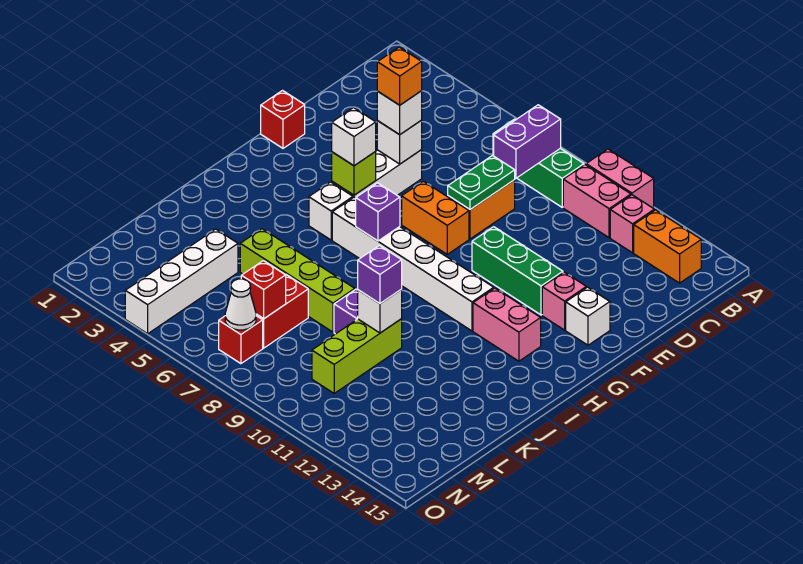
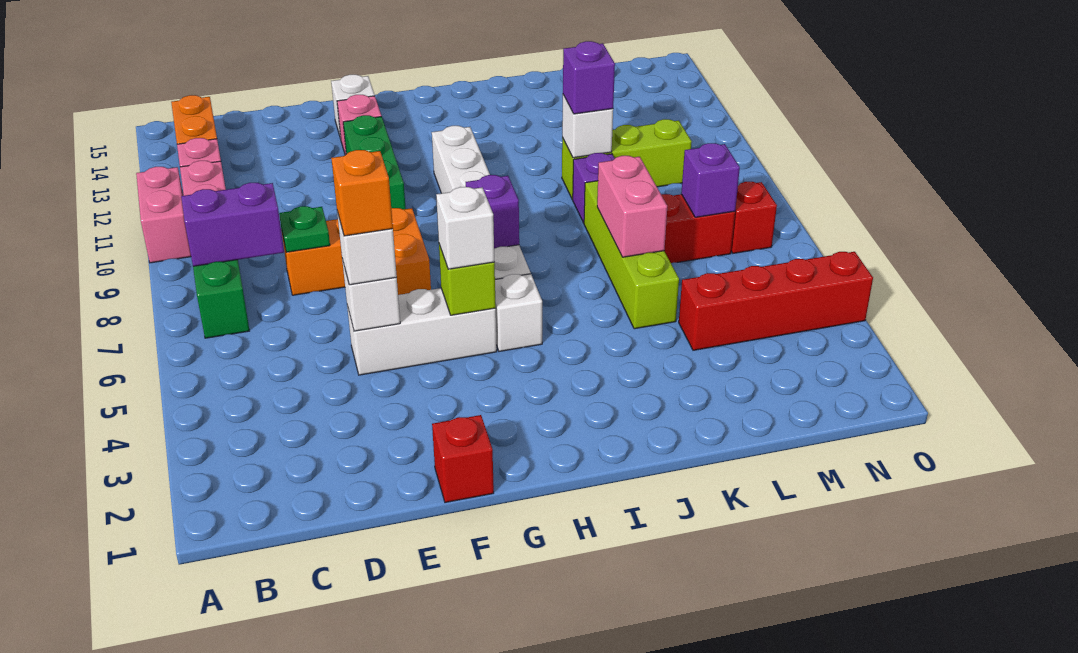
green plate D8:E8 level 2 -> green plate D8 level 2
pink brick H12:H13 level 1 -> pink brick K6:K7 level 2
white brick L4:O4 level 1 -> red brick L4:O4 level 1
red brick M7 level 2 -> purple brick M7 level 2
white cone N7 level 2 -> none

